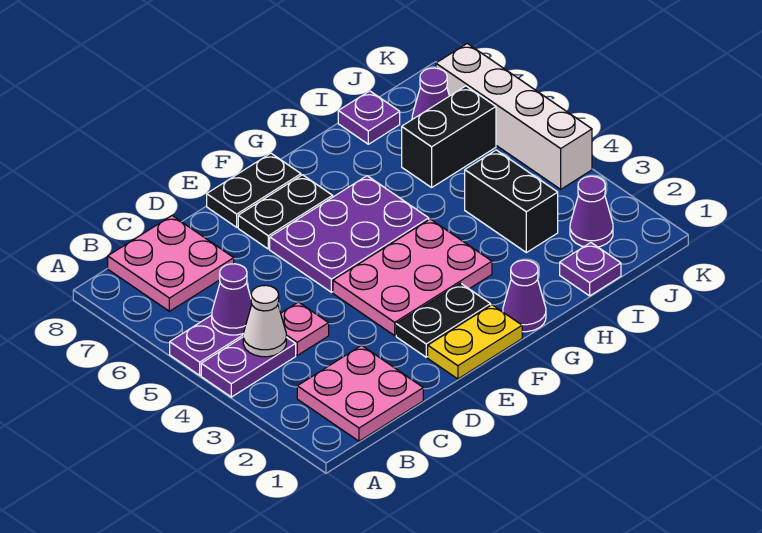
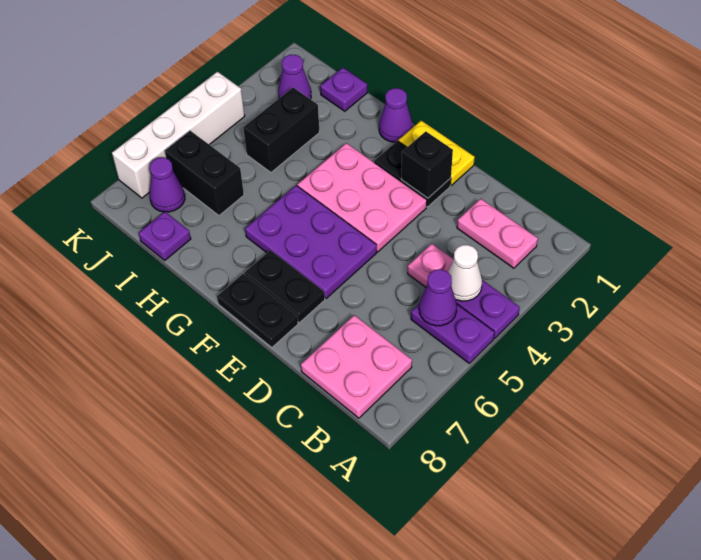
pink plate B1:C2 level 1 -> pink plate B2:C2 level 1
none -> black brick E2 level 2

